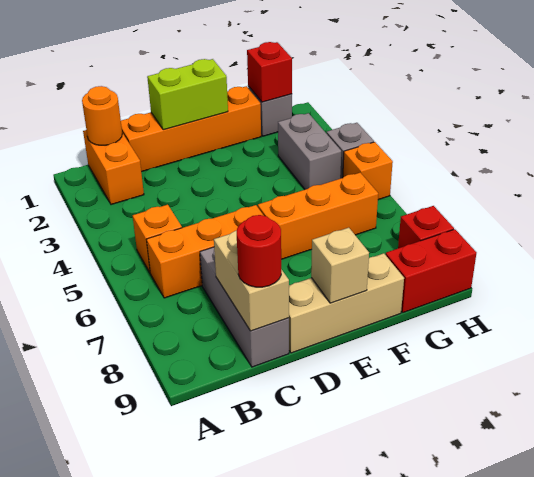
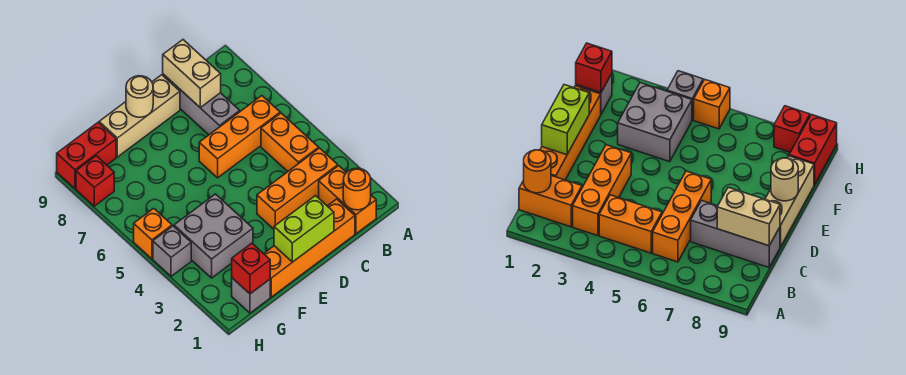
orange brick B5 level 1 -> orange brick B4:B5 level 1
red round brick C9 level 3 -> none
orange brick E6:G6 level 1 -> orange brick B3:D3 level 1
tan brick E9 level 2 -> tan round brick E9 level 2
grey brick G3:G4 level 1 -> grey brick F3:G4 level 1

